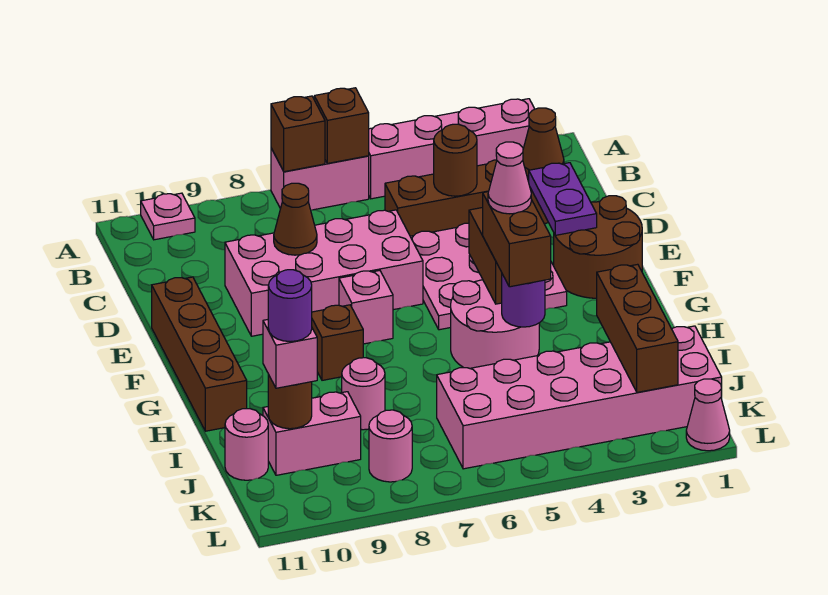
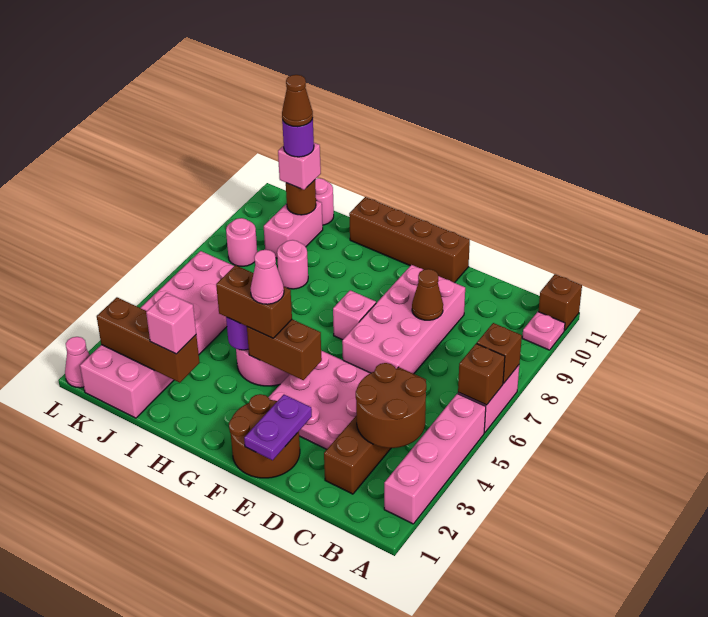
brown cone C2 level 2 -> brown cone J10 level 5
brown round brick C4 level 2 -> brown round brick B3:C4 level 2
purple plate D2:E2 level 2 -> purple plate E1:E2 level 2
brown brick G8 level 1 -> brown brick A11 level 1
none -> pink brick I2 level 3

